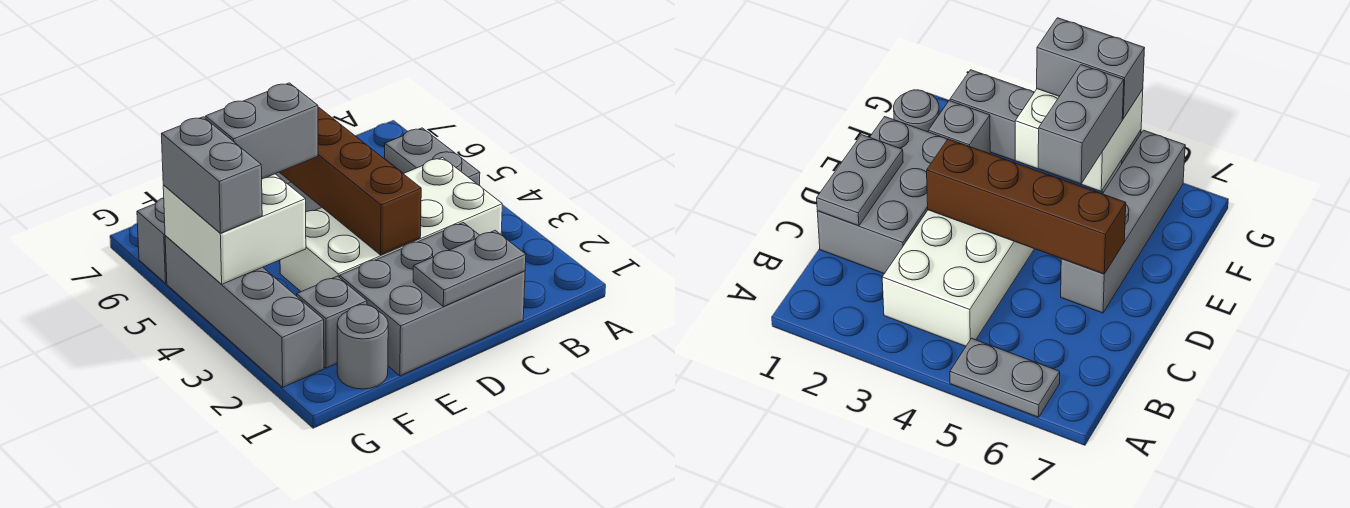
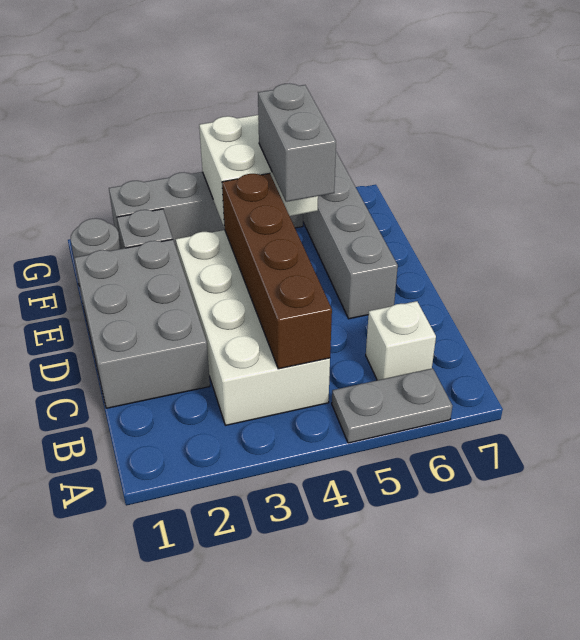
none -> white brick B6 level 1
grey plate C1:D1 level 2 -> none
brown brick D3:D6 level 2 -> brown brick B4:E4 level 2
grey brick G4:G5 level 3 -> none

